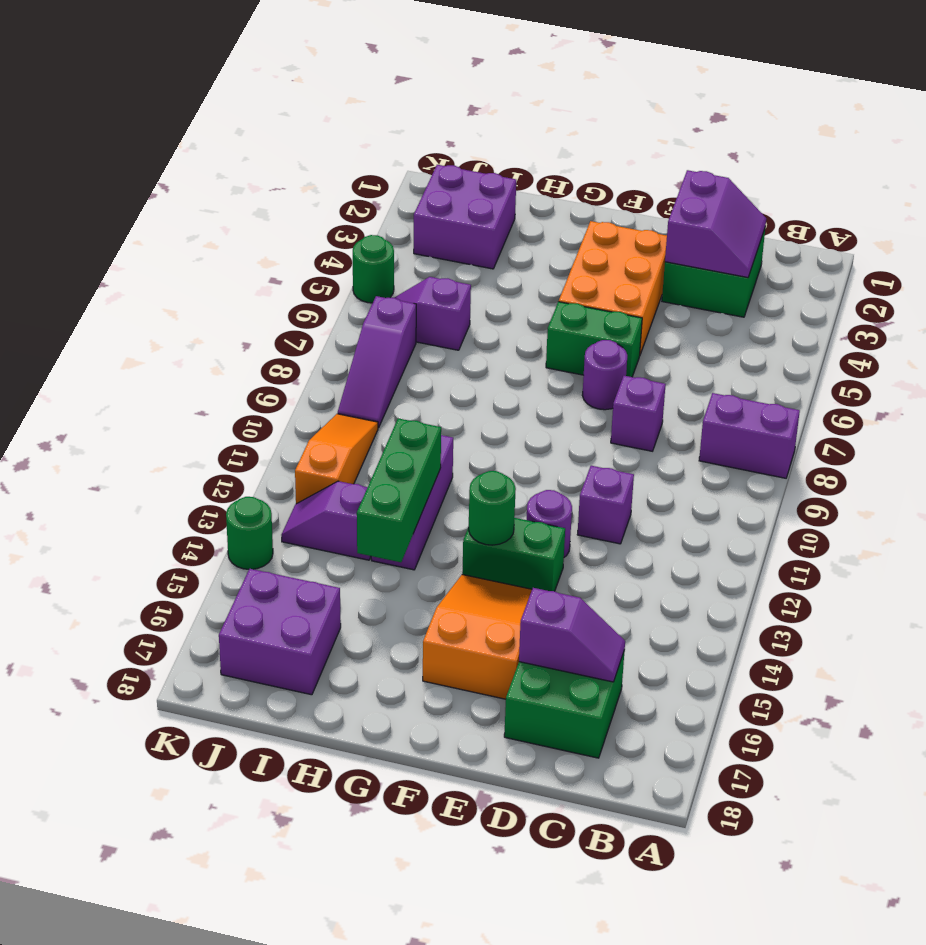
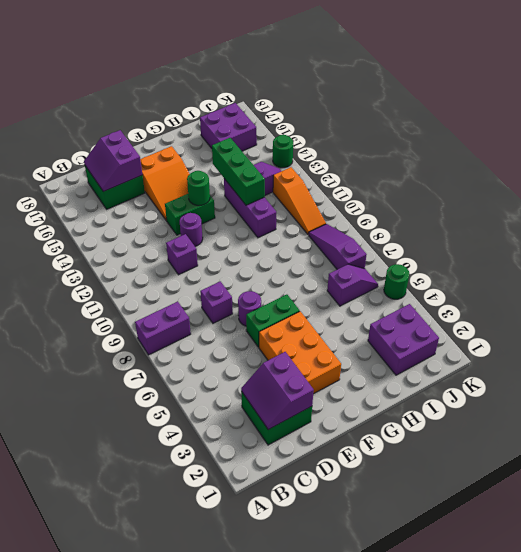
purple slope C16:D16 level 2 top D -> purple slope C16:D17 level 2 top D

